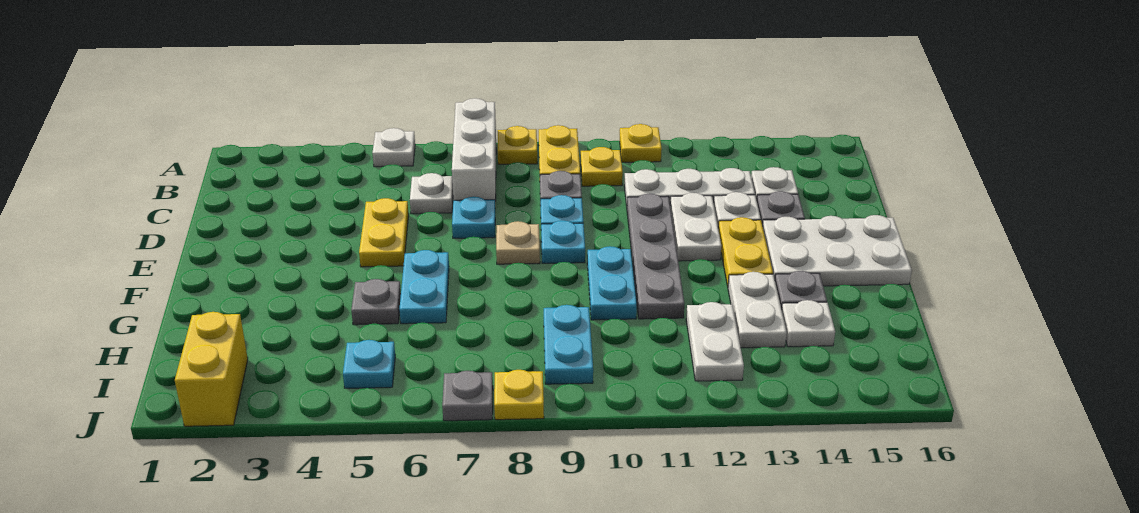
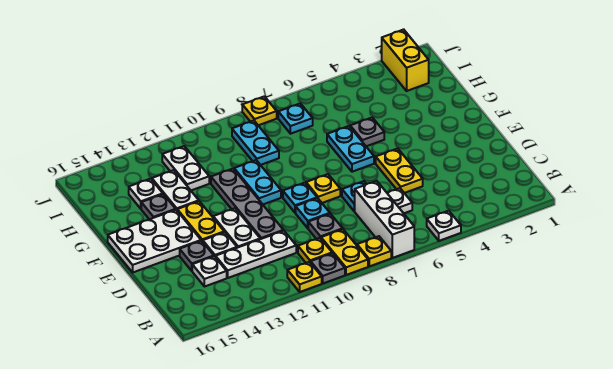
tan plate E8 level 1 -> yellow plate E8 level 1
cyan plate I5 level 1 -> cyan plate I7 level 1
grey plate J7 level 1 -> grey plate A10 level 1

